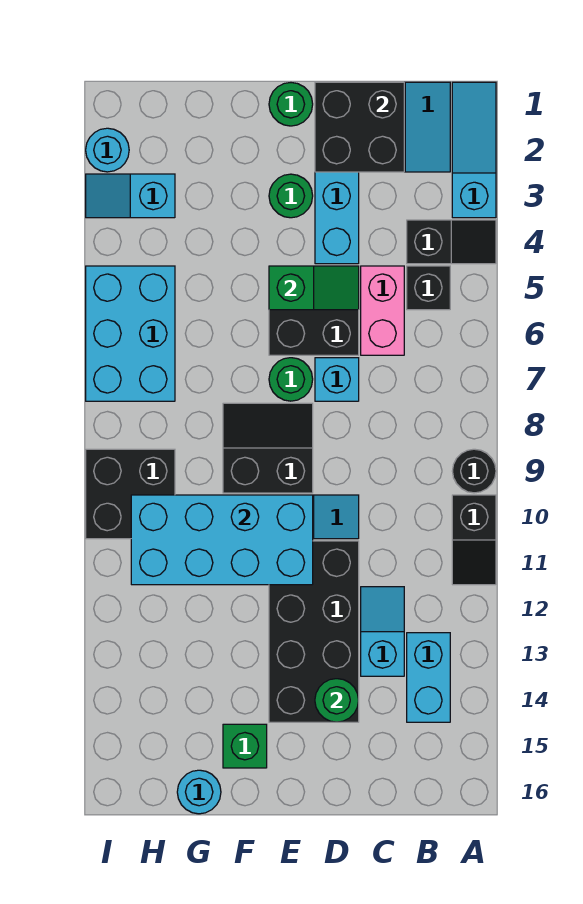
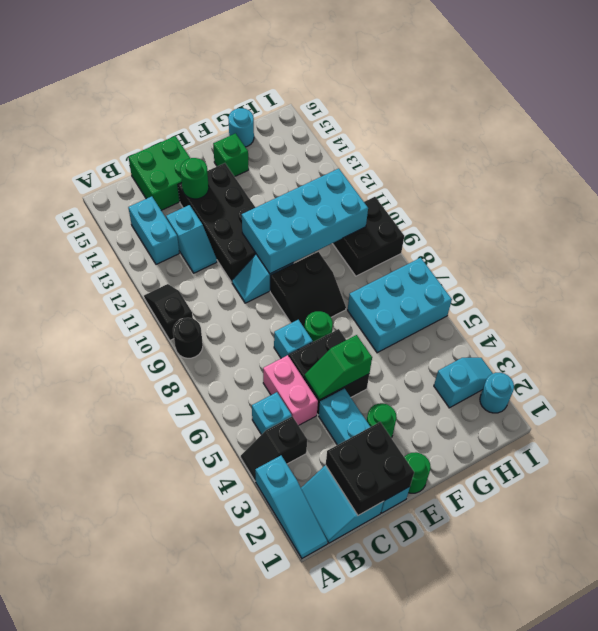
black brick B5 level 1 -> cyan brick B5 level 1
none -> green brick C15:D16 level 1
cyan brick H5:I7 level 1 -> cyan brick G6:I7 level 1

